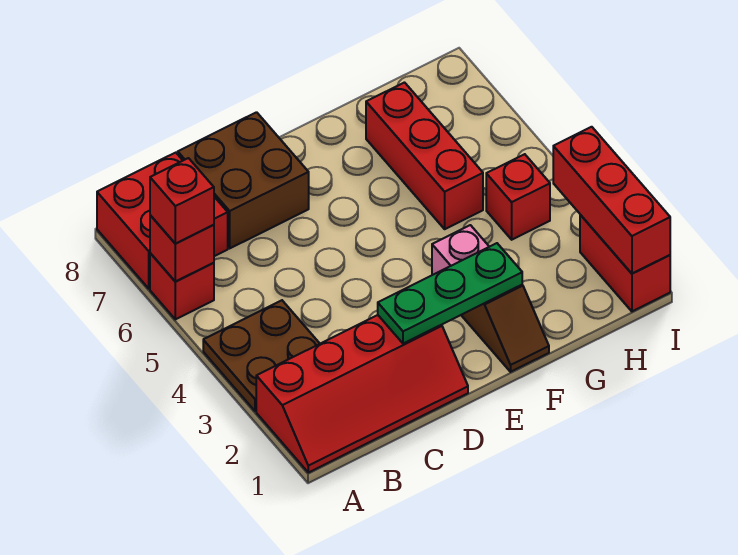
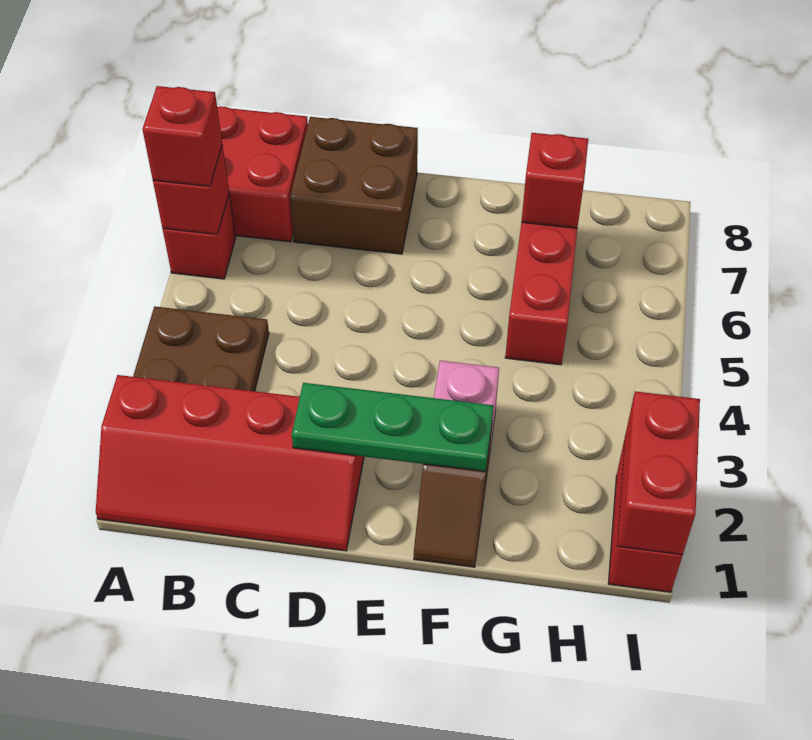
red brick H4 level 1 -> red brick G7 level 2
red brick I1:I3 level 2 -> red brick I1:I2 level 2

